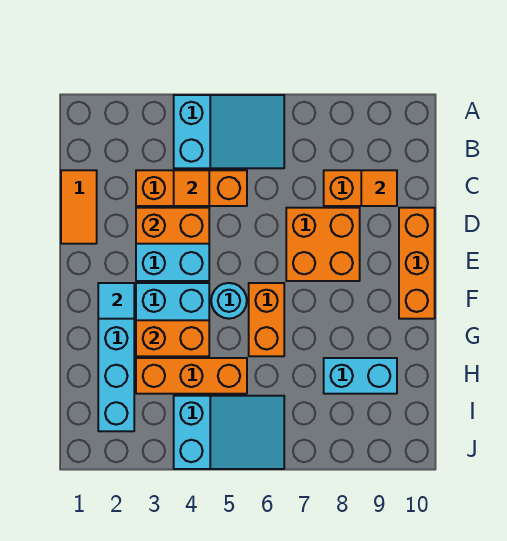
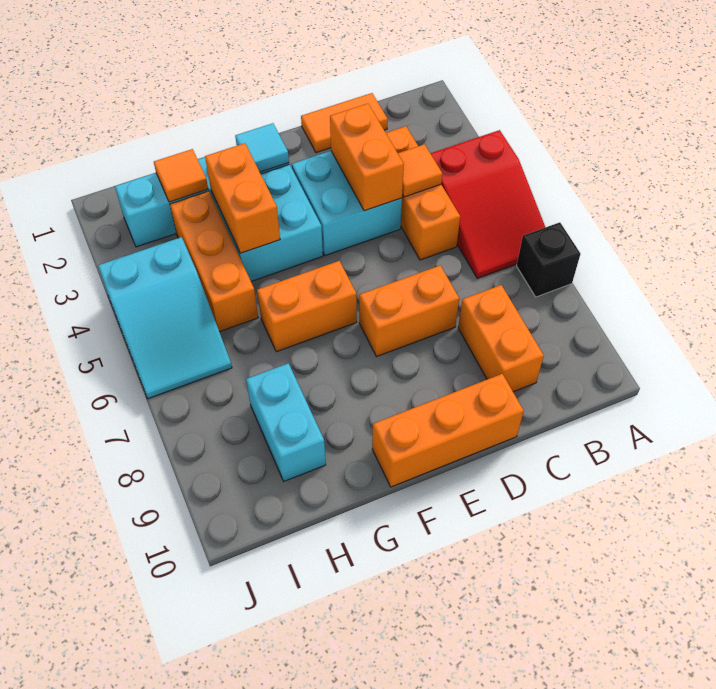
cyan slope A4:B6 level 1 top 4 -> red slope A4:B6 level 1 top 4
none -> black brick A7 level 1
orange tile C9 level 2 -> orange tile H2 level 2
orange brick D7:E8 level 1 -> orange brick D7:E7 level 1
cyan round brick F5 level 1 -> none

